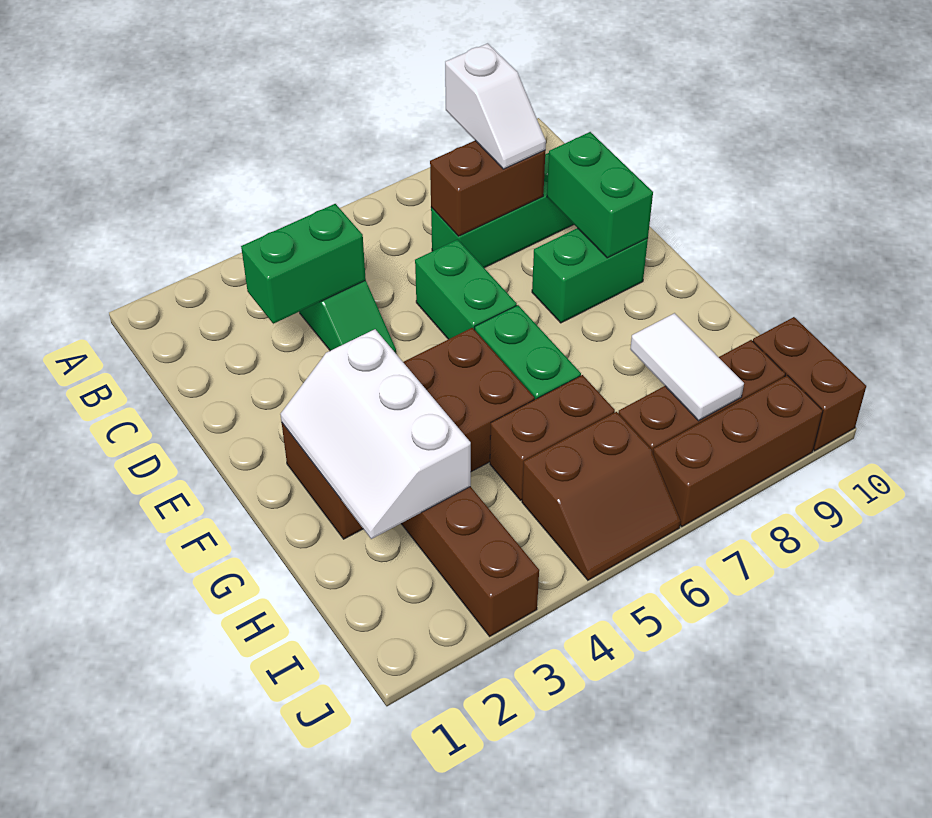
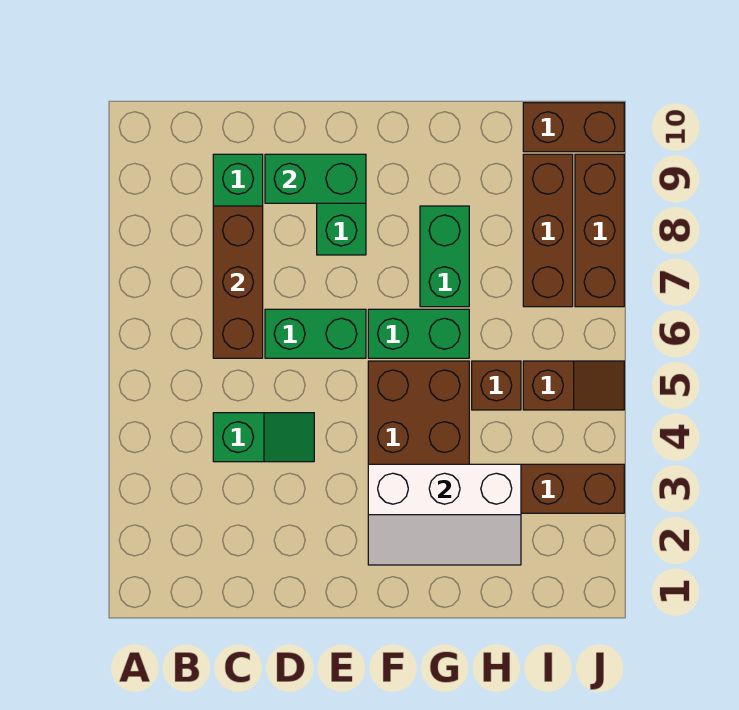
white slope B8:C8 level 3 top B -> none
green brick C3:C4 level 2 -> green brick G7:G8 level 1
brown brick C7:C8 level 2 -> brown brick C6:C8 level 2
brown brick H5:H6 level 1 -> brown brick H5 level 1
white tile H8:I8 level 2 -> none
brown slope I5:J6 level 1 top I -> brown slope I5:J5 level 1 top I

